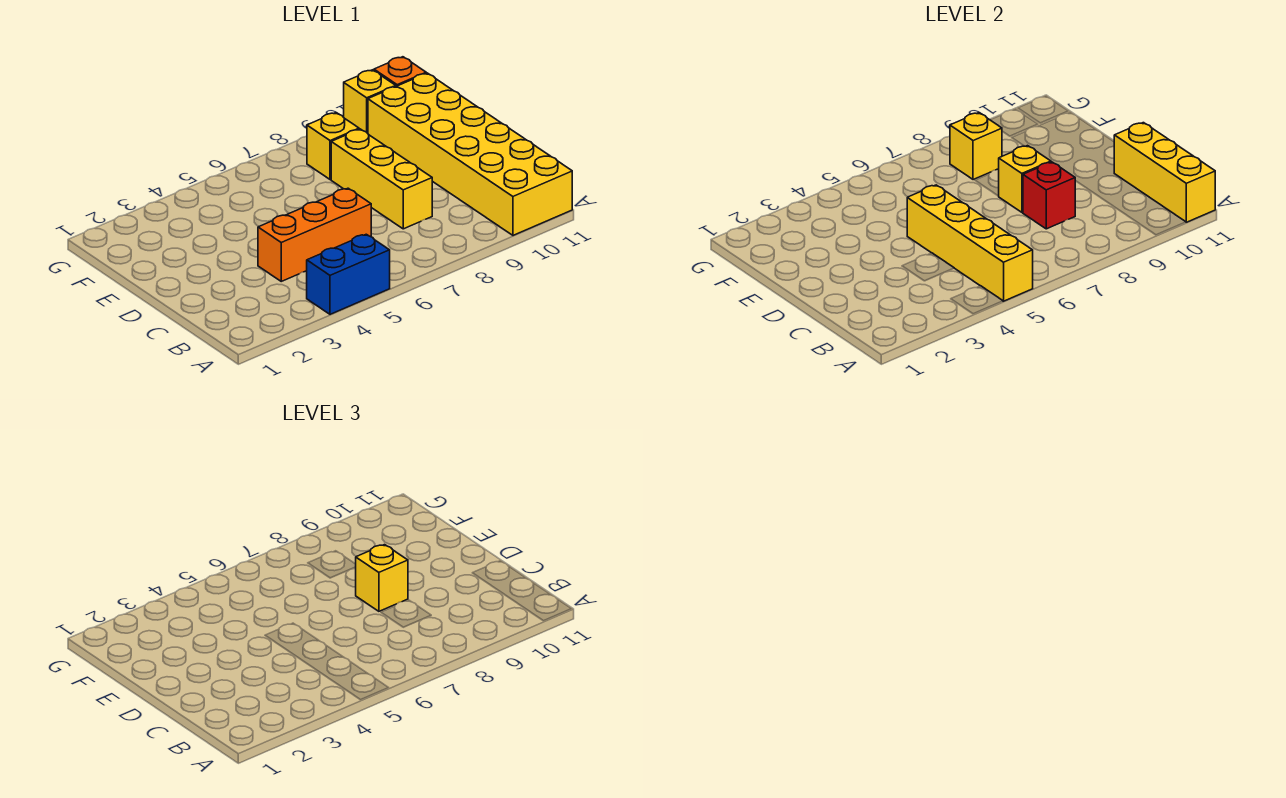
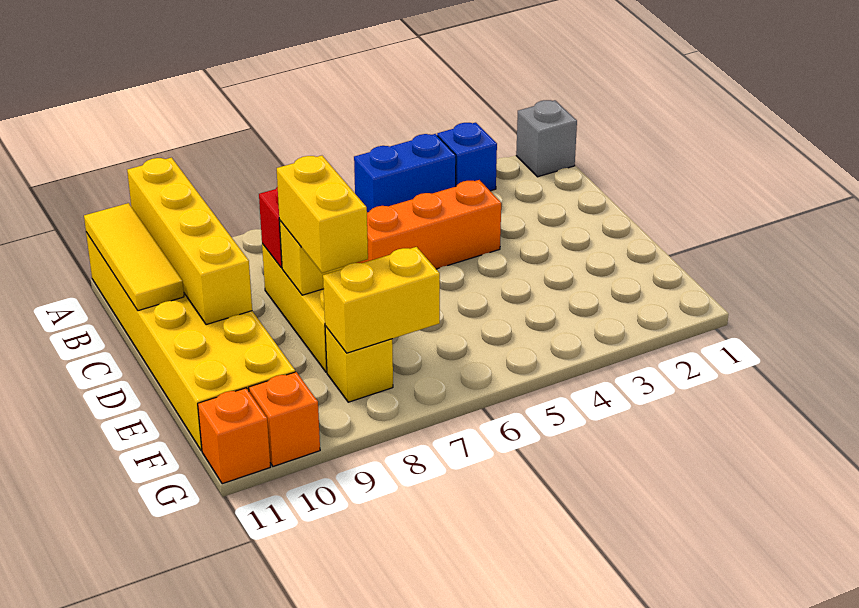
none -> grey brick A1 level 1
none -> blue brick A3 level 1
yellow brick A5:D5 level 2 -> yellow brick A10:D10 level 2
yellow brick A11:C11 level 2 -> yellow tile A11:C11 level 2
yellow brick D8 level 3 -> yellow brick D8:E8 level 3
yellow brick F8 level 2 -> yellow brick F7:F8 level 2
yellow brick G10 level 1 -> orange brick G10 level 1

